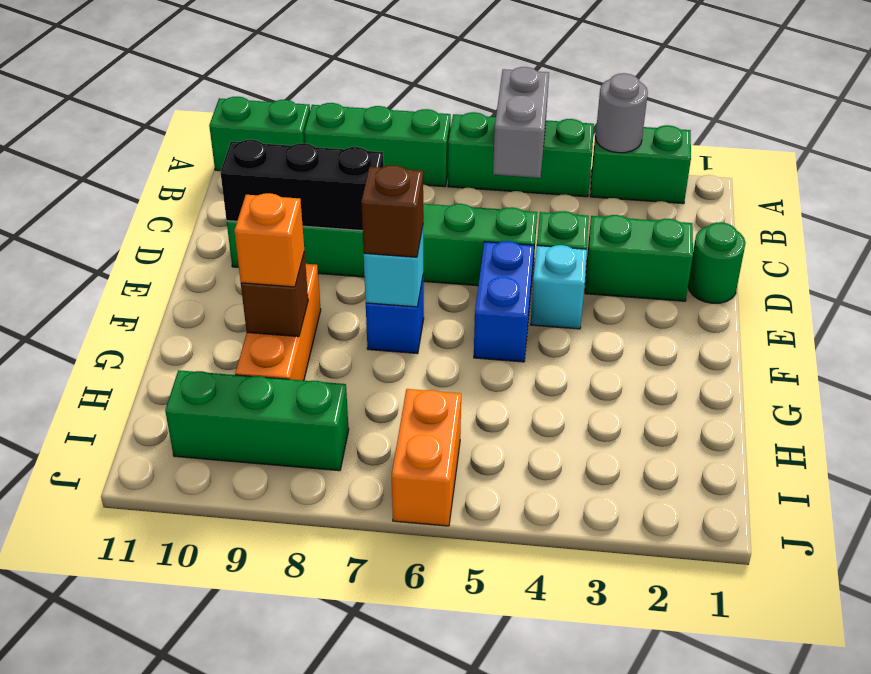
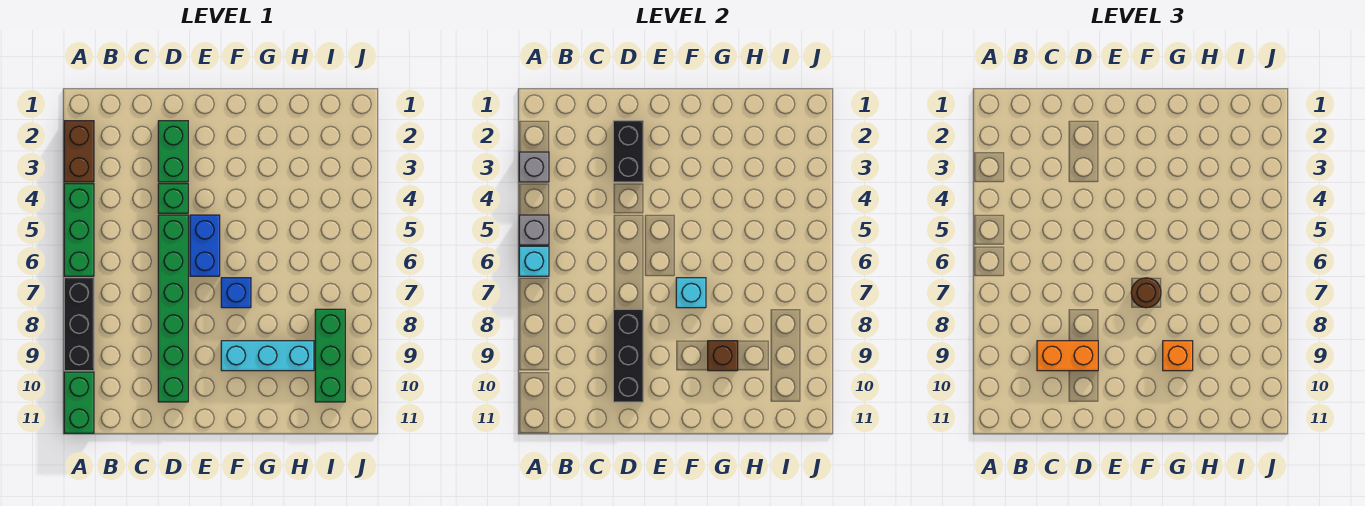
green brick A2:A3 level 1 -> brown brick A2:A3 level 1
grey round brick A3 level 2 -> grey brick A3 level 2
grey brick A5:B5 level 2 -> grey brick A5 level 2
green brick A7:A9 level 1 -> black brick A7:A9 level 1
green round brick D1 level 1 -> none
none -> black brick D2:D3 level 2
cyan brick E4 level 1 -> cyan brick A6 level 2
blue brick E5:F5 level 1 -> blue brick E5:E6 level 1
brown brick F7 level 3 -> brown round brick F7 level 3
orange brick F9:H9 level 1 -> cyan brick F9:H9 level 1
orange brick I6:J6 level 1 -> orange brick C9:D9 level 3

